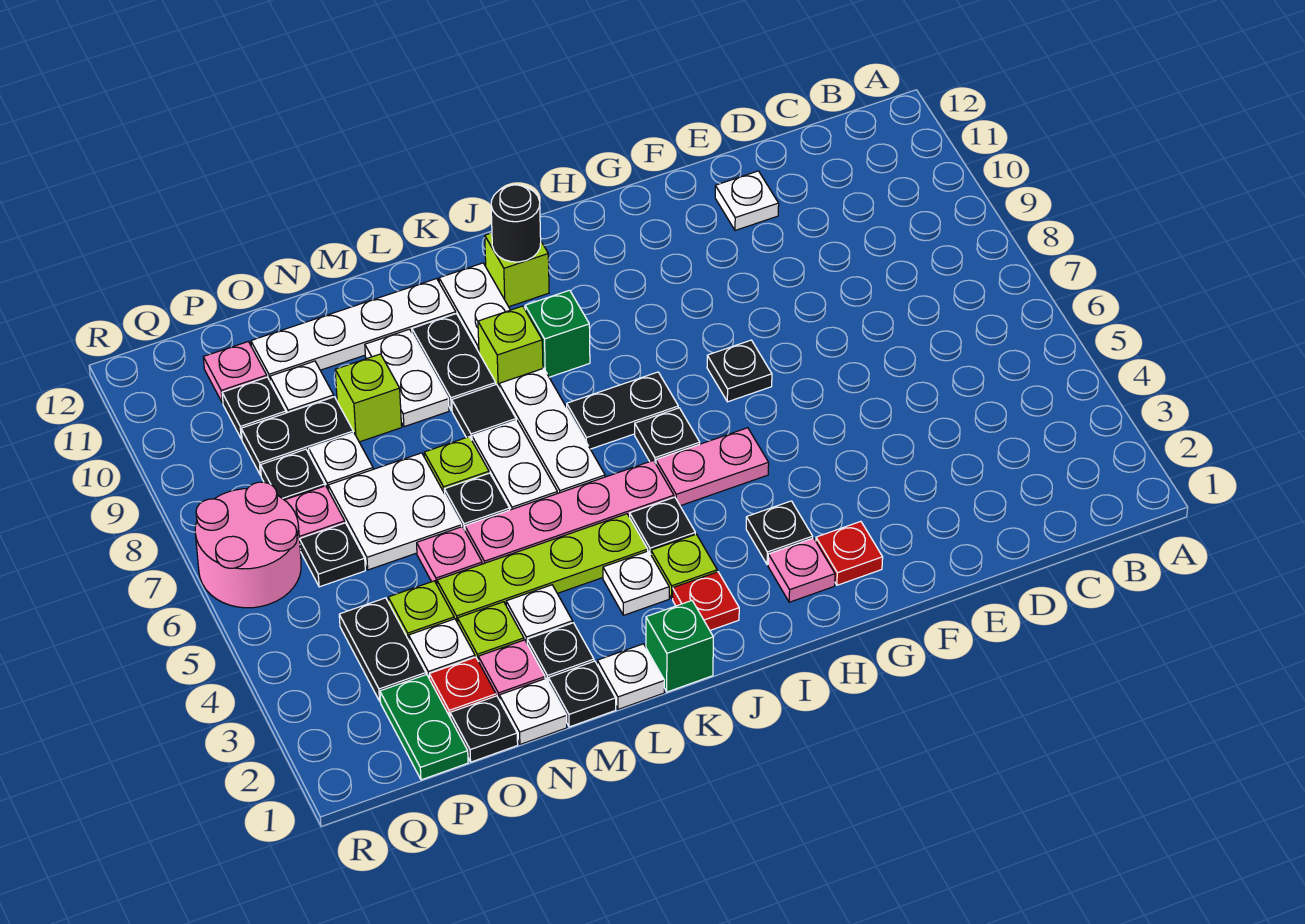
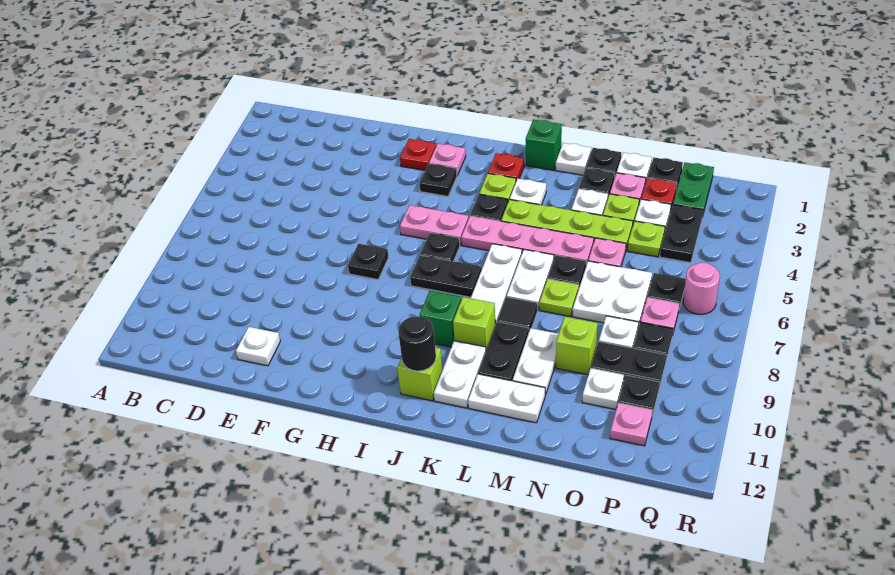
white plate L11:O11 level 1 -> white plate L11:M11 level 1
pink round brick Q6:R7 level 1 -> pink round brick Q6 level 1

